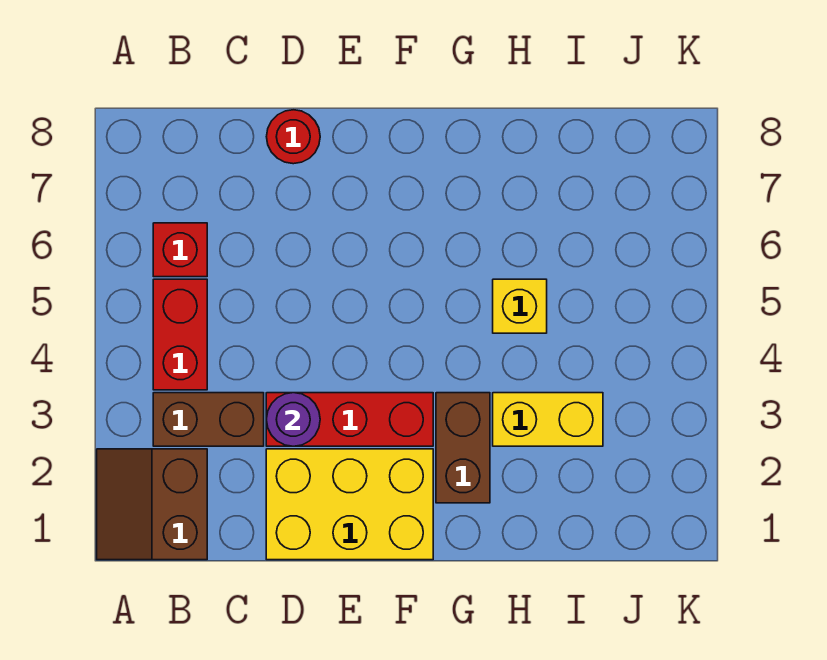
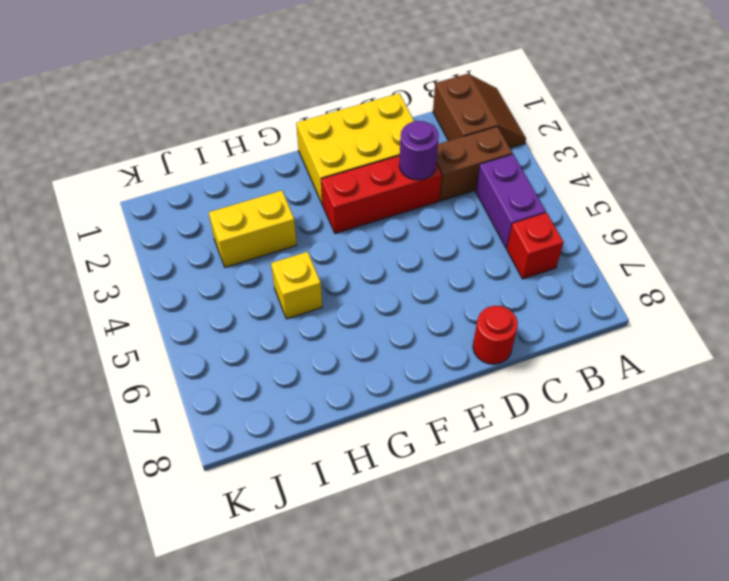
red brick B4:B5 level 1 -> purple brick B4:B5 level 1
brown brick G2:G3 level 1 -> none

